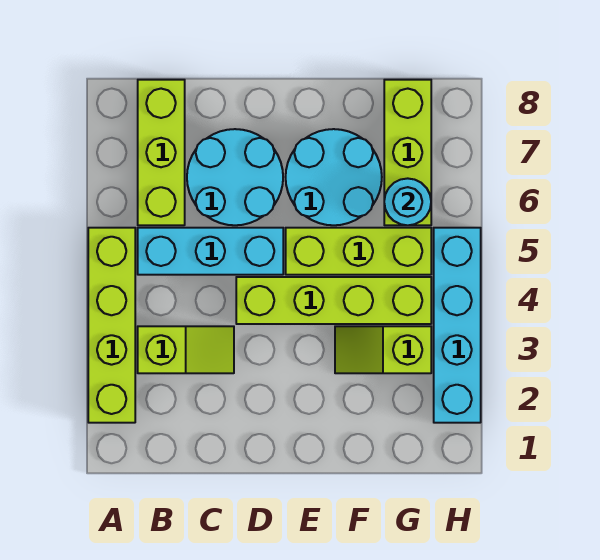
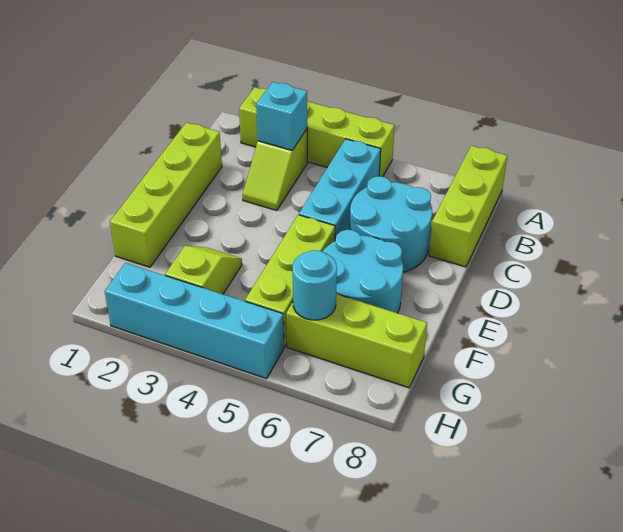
none -> cyan brick B3 level 2
lime brick B6:B8 level 1 -> lime brick A8:C8 level 1
lime brick D4:G4 level 1 -> lime brick C1:F1 level 1

